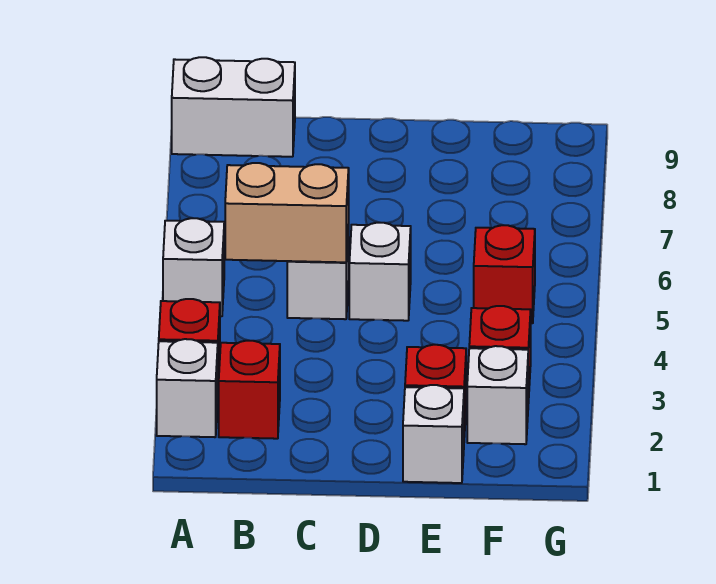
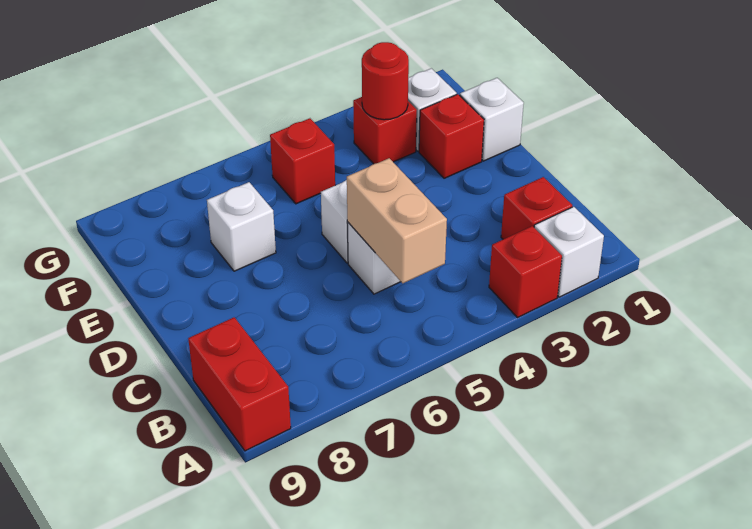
white brick A5 level 1 -> white brick E7 level 1
white brick A9:B9 level 1 -> red brick A9:B9 level 1
none -> red round brick F3 level 2

